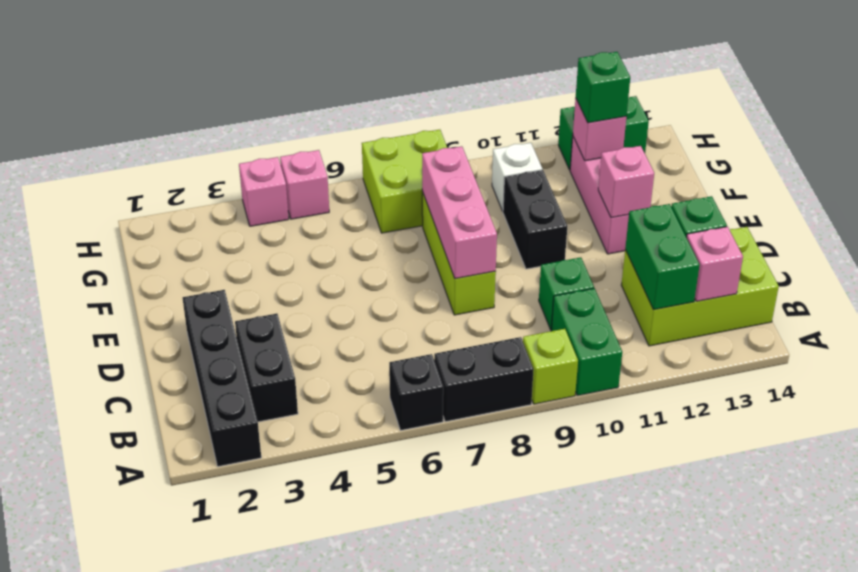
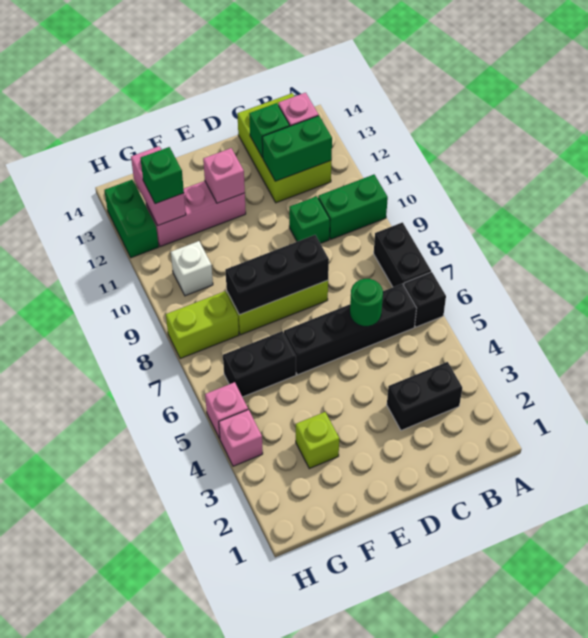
black brick A2:D2 level 1 -> black brick B6:E6 level 1
lime brick A9 level 1 -> lime brick F3 level 1
none -> green round brick C6 level 2
pink brick D8:F8 level 2 -> black brick D8:F8 level 2
black brick E10:F10 level 1 -> black brick F6:G6 level 1
lime brick G7:H8 level 1 -> lime brick G8:H8 level 1
pink brick G12 level 2 -> pink brick G12:G13 level 2

